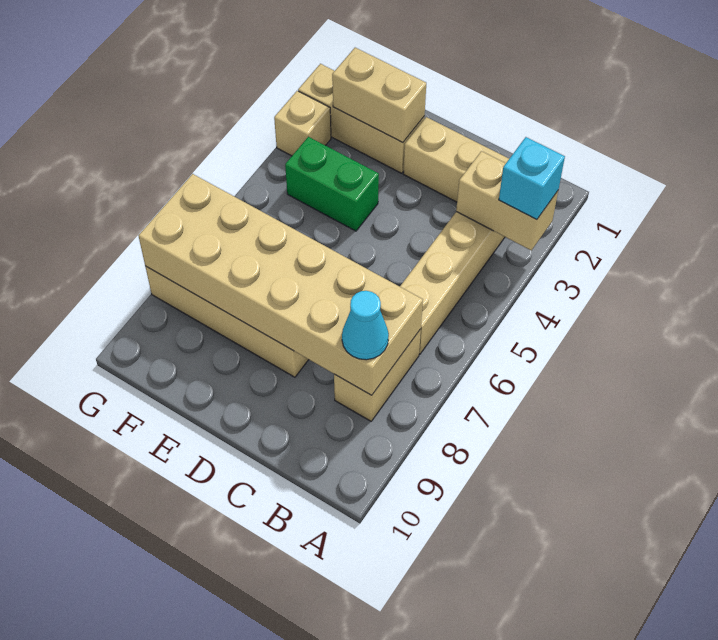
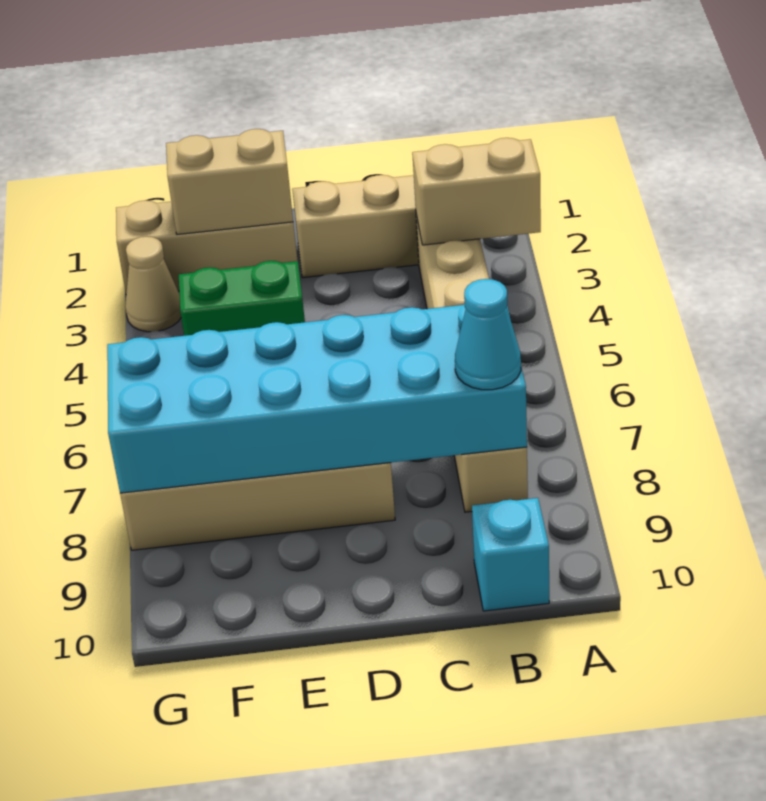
cyan brick A3 level 3 -> cyan brick B10 level 1
tan brick B7:G8 level 2 -> cyan brick B7:G8 level 2
tan brick G3 level 1 -> tan cone G3 level 1

